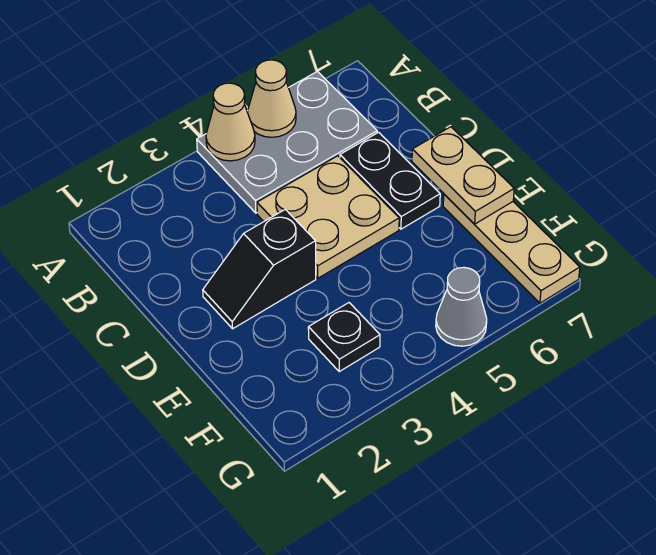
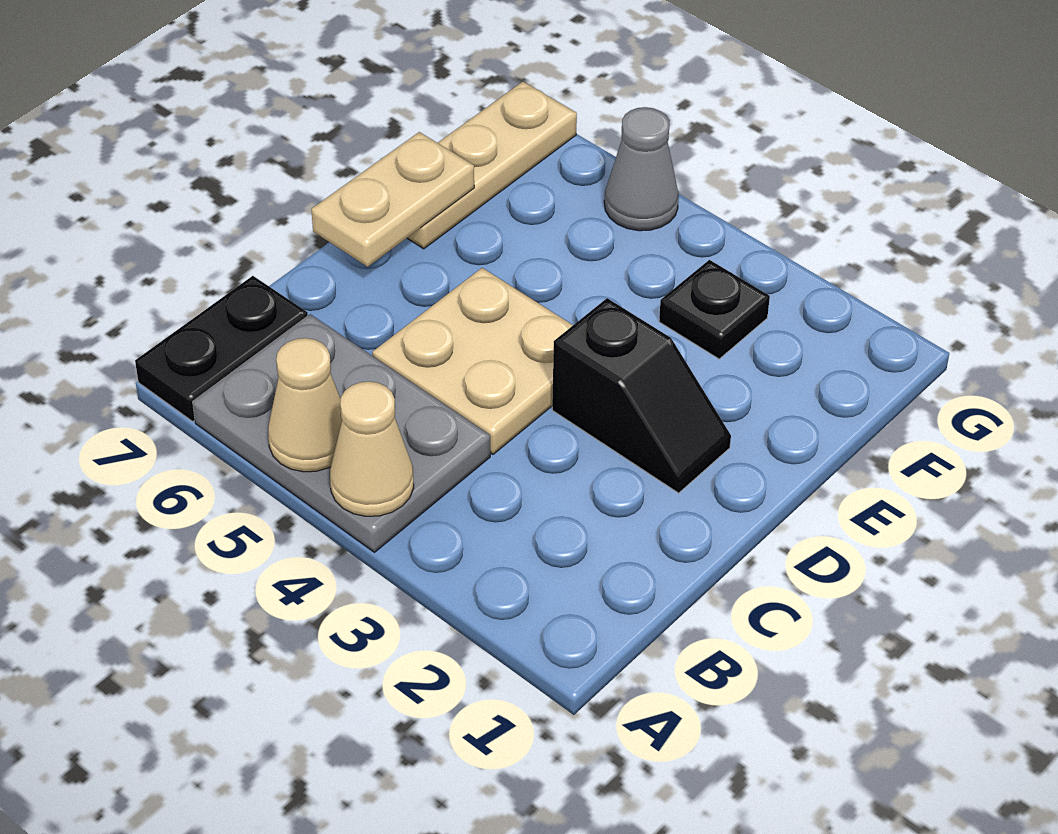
black plate C6:D6 level 1 -> black plate A7:B7 level 1

